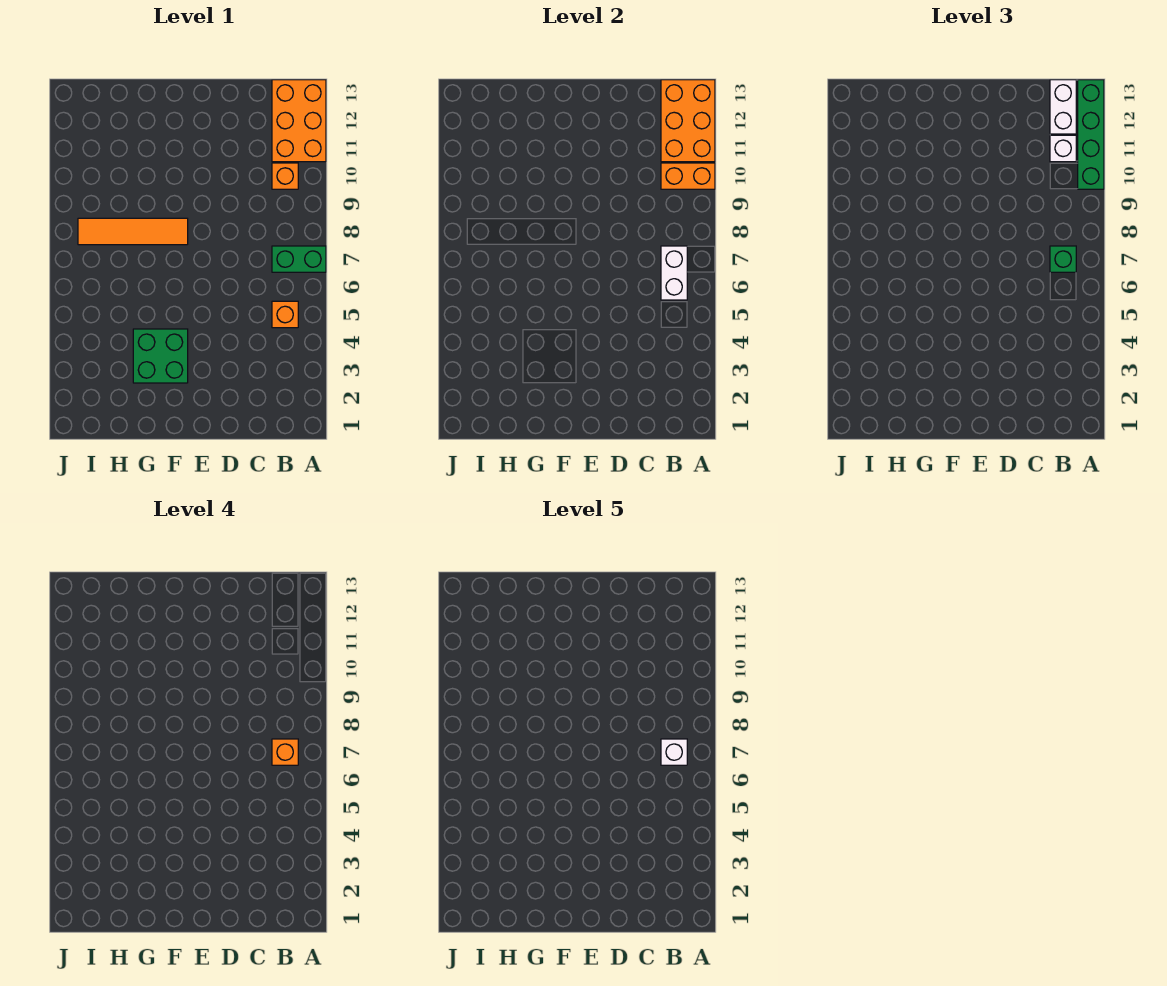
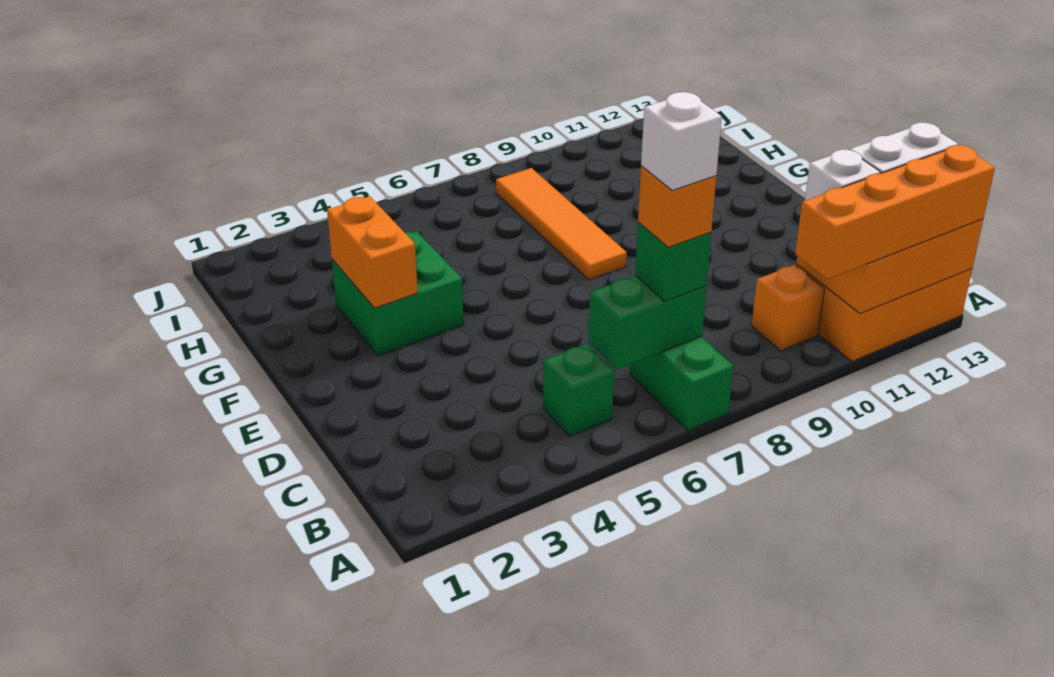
orange brick A10:B10 level 2 -> orange brick F3:G3 level 2
green brick A10:A13 level 3 -> orange brick A10:A13 level 3
orange brick B5 level 1 -> green brick B5 level 1
white brick B6:B7 level 2 -> green brick B6:B7 level 2

